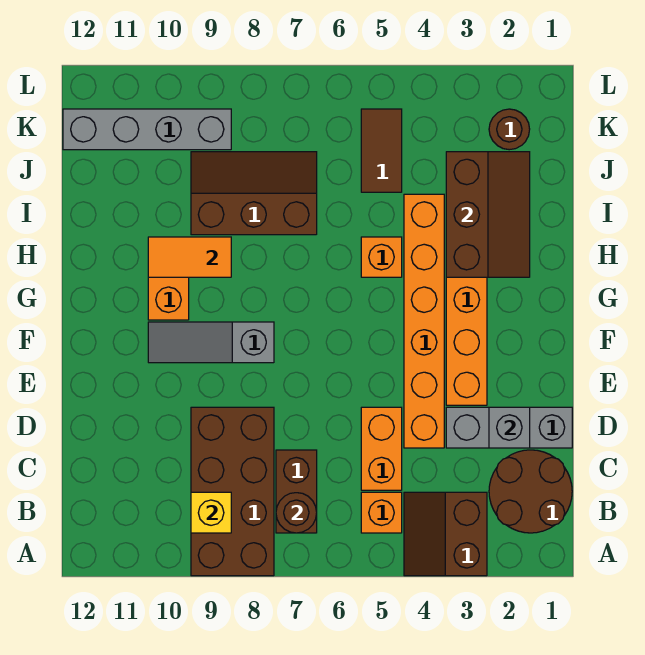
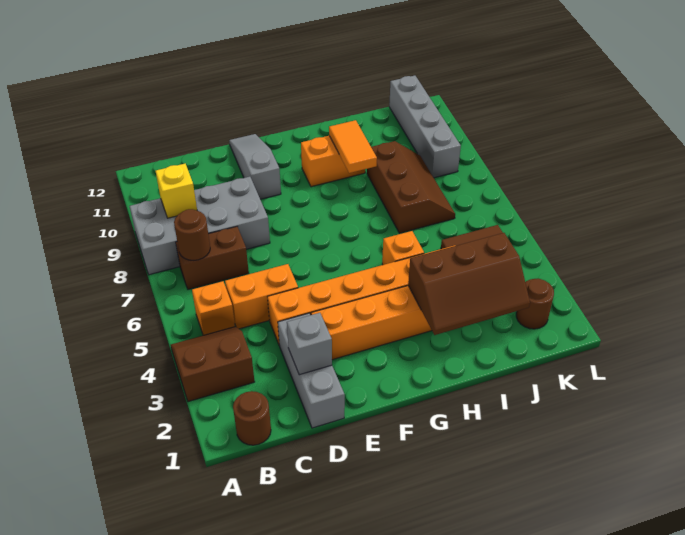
brown brick A8:D9 level 1 -> grey brick A8:D9 level 1
brown round brick B1:C2 level 1 -> brown round brick B1 level 1
grey slope F8:F10 level 1 top 8 -> grey slope E10:E12 level 1 top 10

